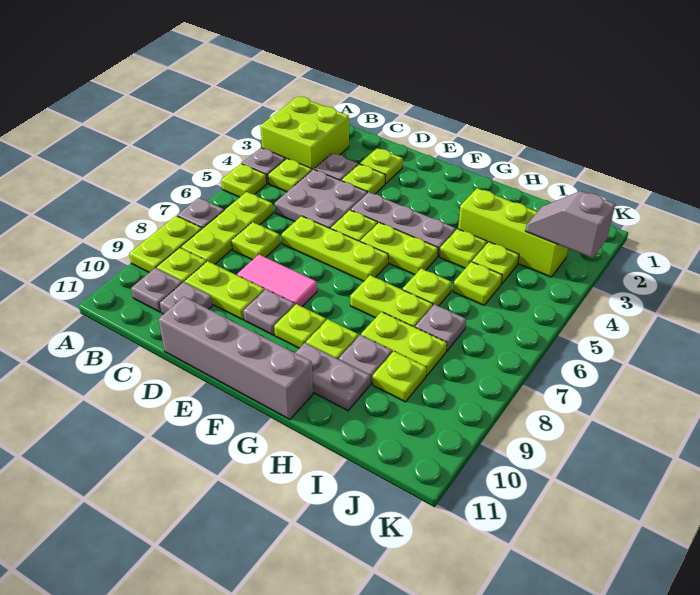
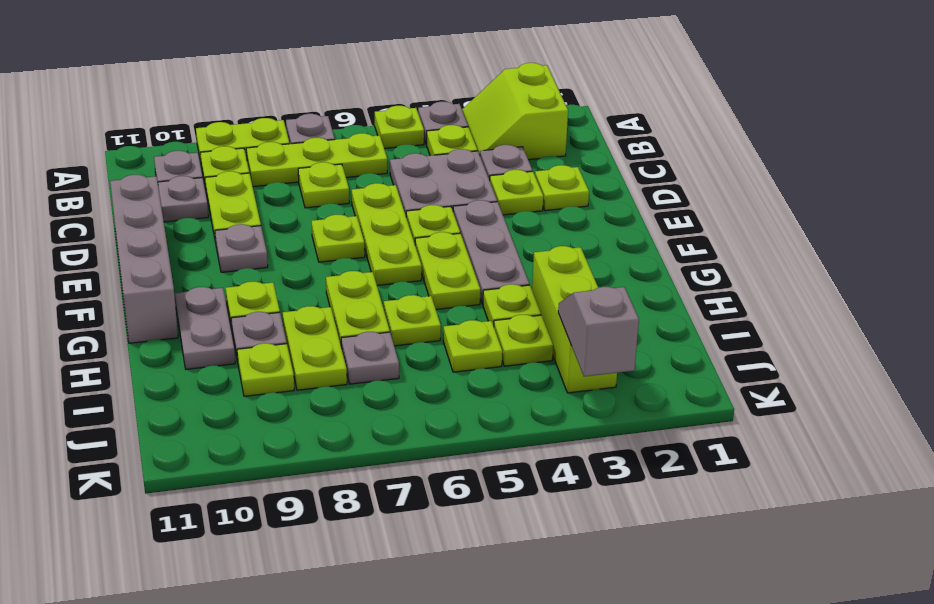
lime brick A2:B3 level 1 -> lime slope A2:B3 level 1 top 2
pink tile D8:E8 level 1 -> none
lime plate F9 level 1 -> lime plate E7 level 1

